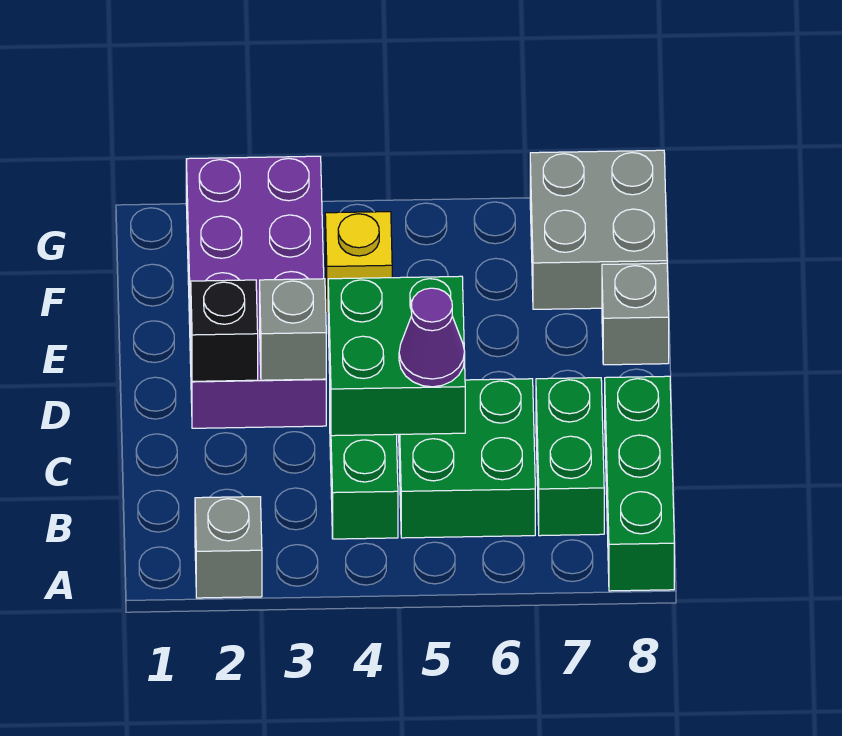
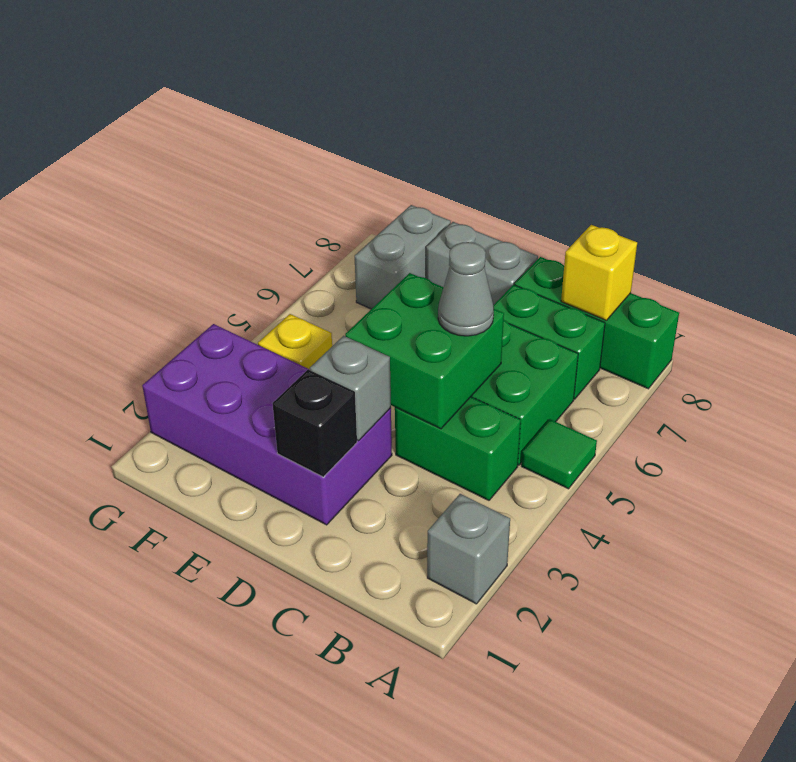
none -> green tile A5 level 1
none -> yellow brick B8 level 2
purple cone C5 level 3 -> grey cone C5 level 3
grey brick E8 level 1 -> grey brick D8:E8 level 1
grey brick F7:G8 level 1 -> grey brick F7:F8 level 1

